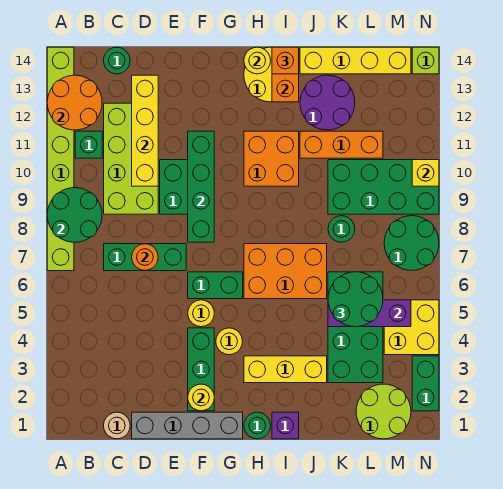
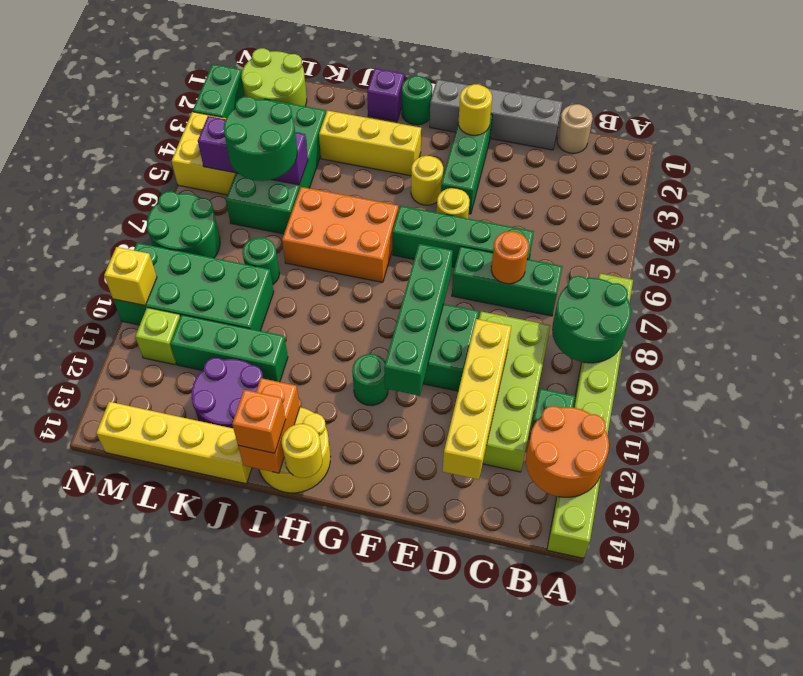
green round brick C14 level 1 -> green round brick G11 level 1
green brick F6:G6 level 1 -> green brick D6:G6 level 1
orange brick H10:I11 level 1 -> none
orange brick J11:L11 level 1 -> green brick J11:L11 level 1
lime brick N14 level 1 -> lime brick M11 level 1

